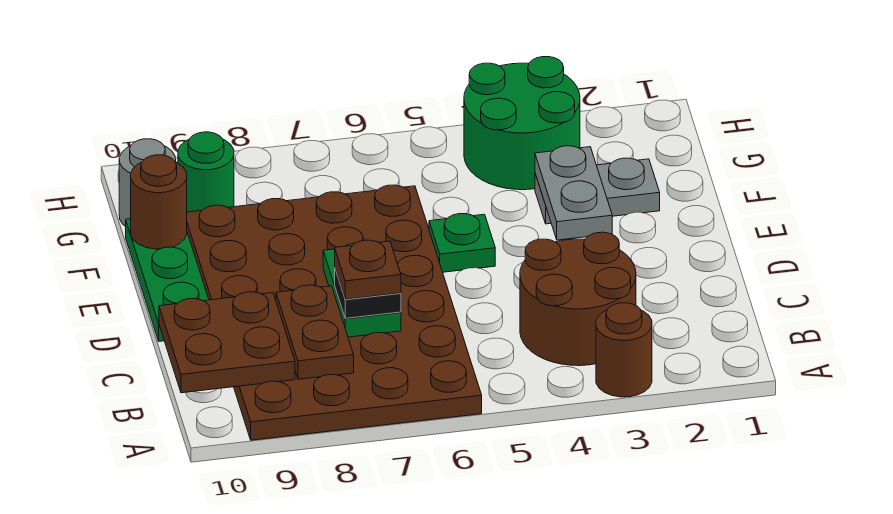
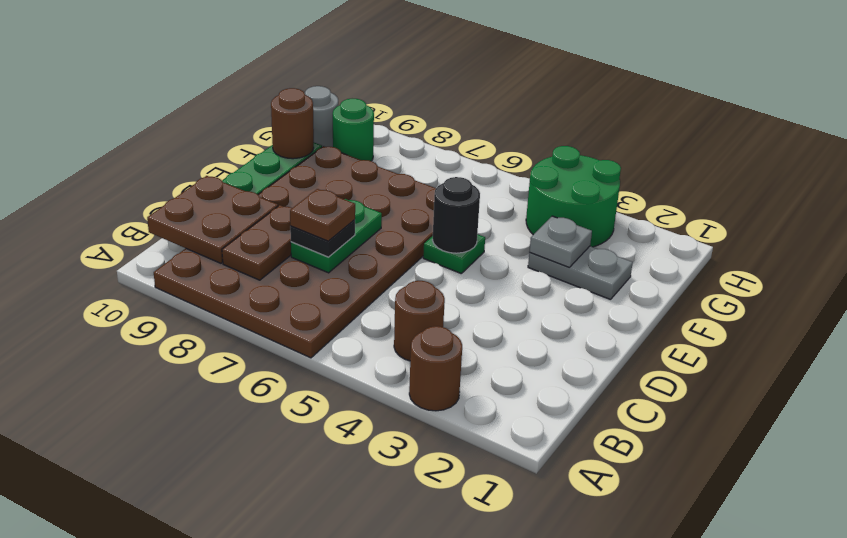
brown round brick B3:C4 level 1 -> brown round brick B4 level 1
grey plate E3:F3 level 2 -> grey plate F3 level 2
none -> black round brick E5 level 2

